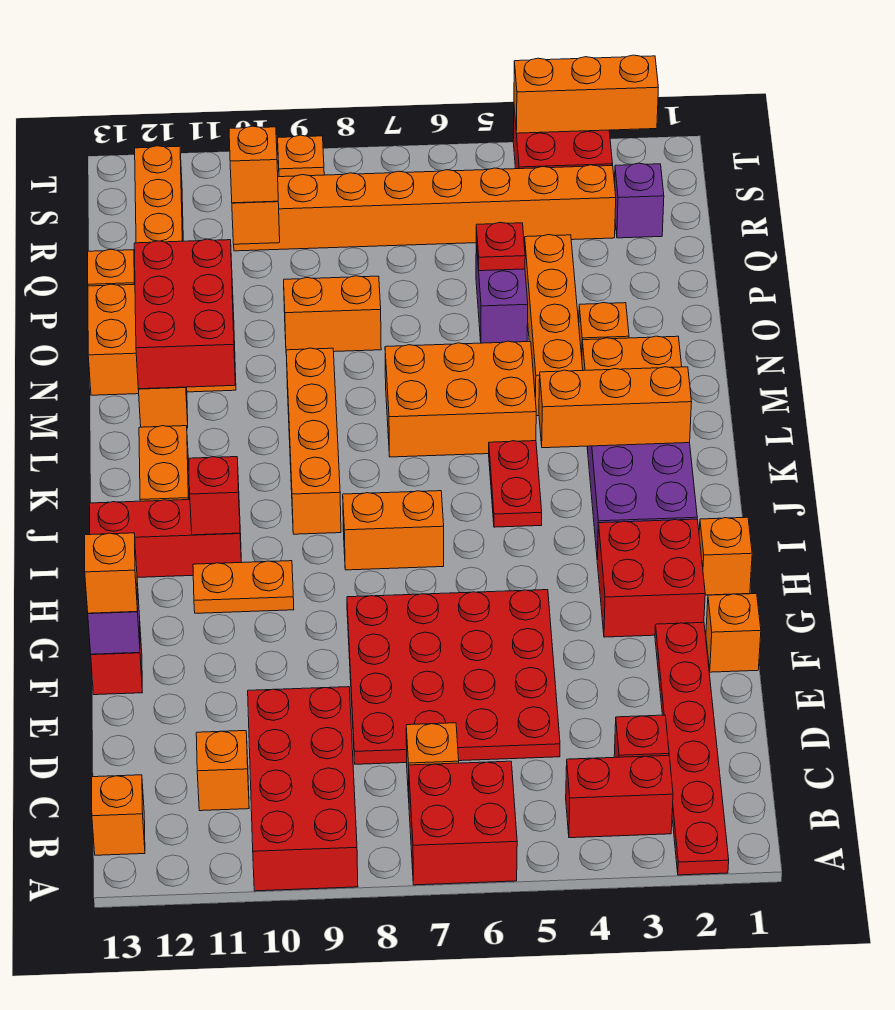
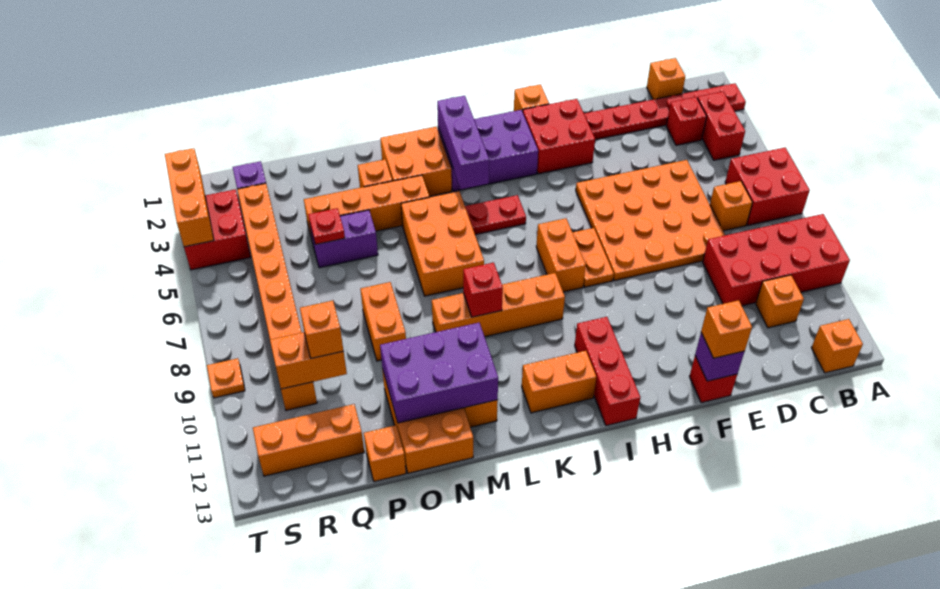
red plate D5:G8 level 1 -> orange plate D5:G8 level 1
orange brick F1 level 1 -> orange brick C1 level 1
orange plate H10:H11 level 1 -> orange plate H7:H8 level 1
red brick I11 level 2 -> red brick L9 level 2
orange brick K2:K4 level 2 -> purple brick K2:K4 level 2
red brick M11:O12 level 2 -> purple brick M11:O12 level 2

